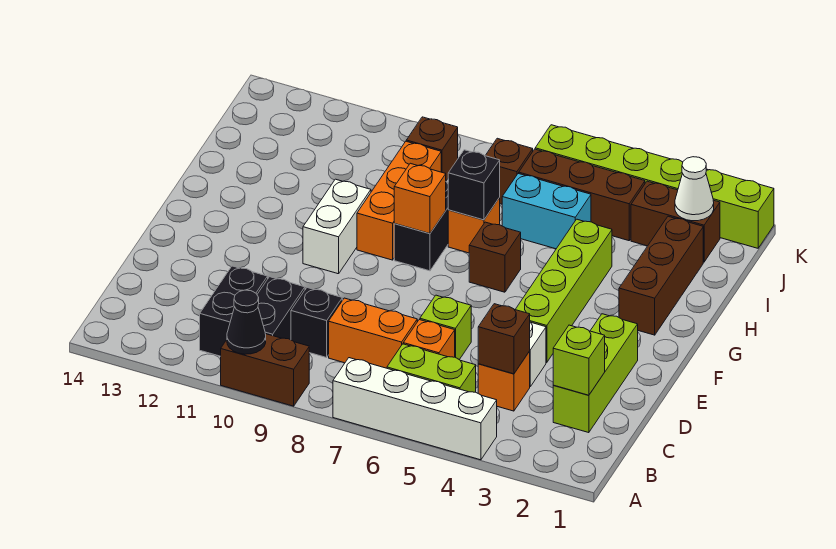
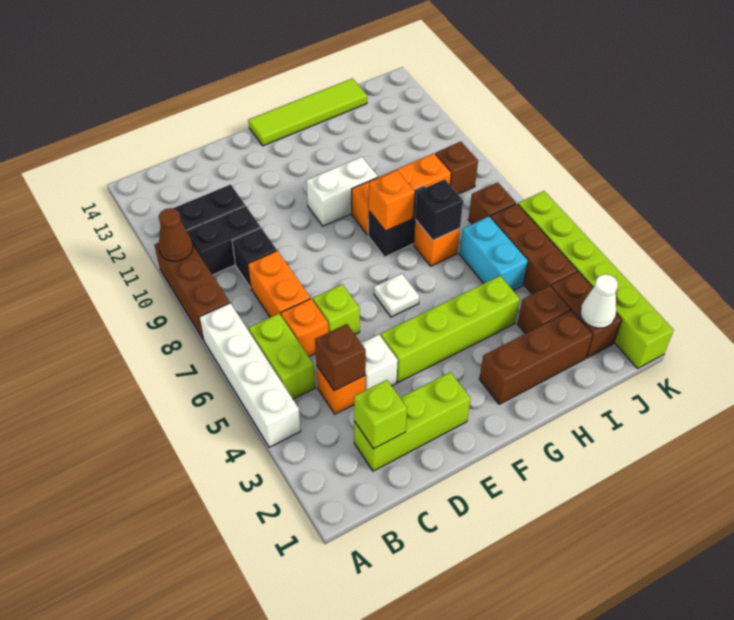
brown brick A9:A10 level 1 -> brown brick A8:A10 level 1
black cone A10 level 2 -> brown cone A10 level 2
none -> white plate F6 level 1
none -> lime tile F14:I14 level 1
brown brick G6 level 1 -> brown brick I3 level 1

